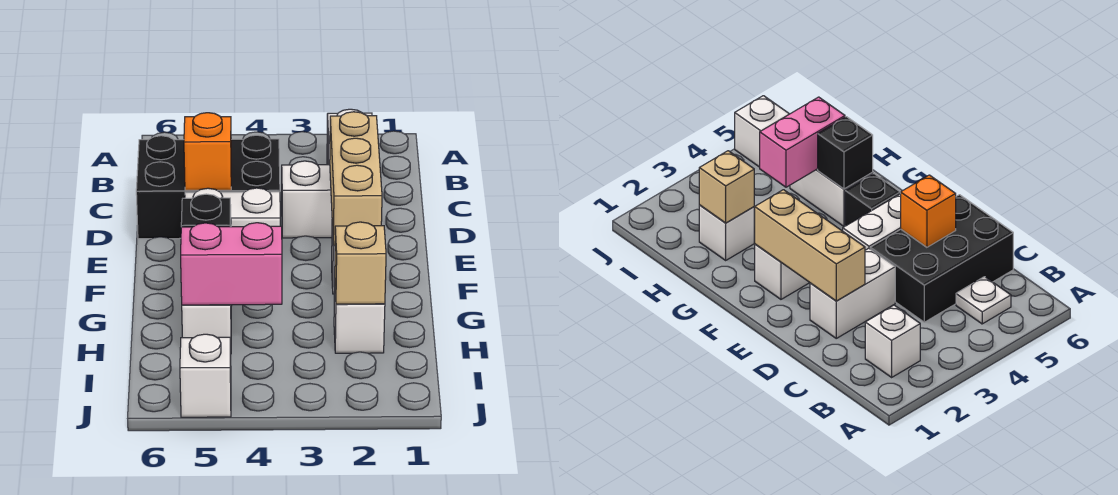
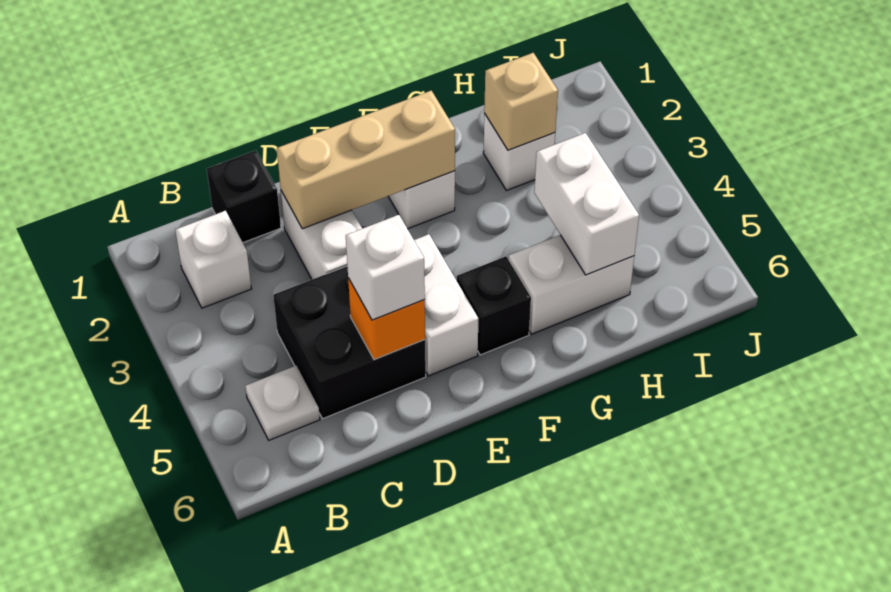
black brick C4:D6 level 1 -> black brick C4:D5 level 1
black brick G5 level 2 -> black brick C1 level 1
pink brick H4:H5 level 2 -> white brick H4:H5 level 2
white brick J5 level 1 -> white brick D5 level 3

